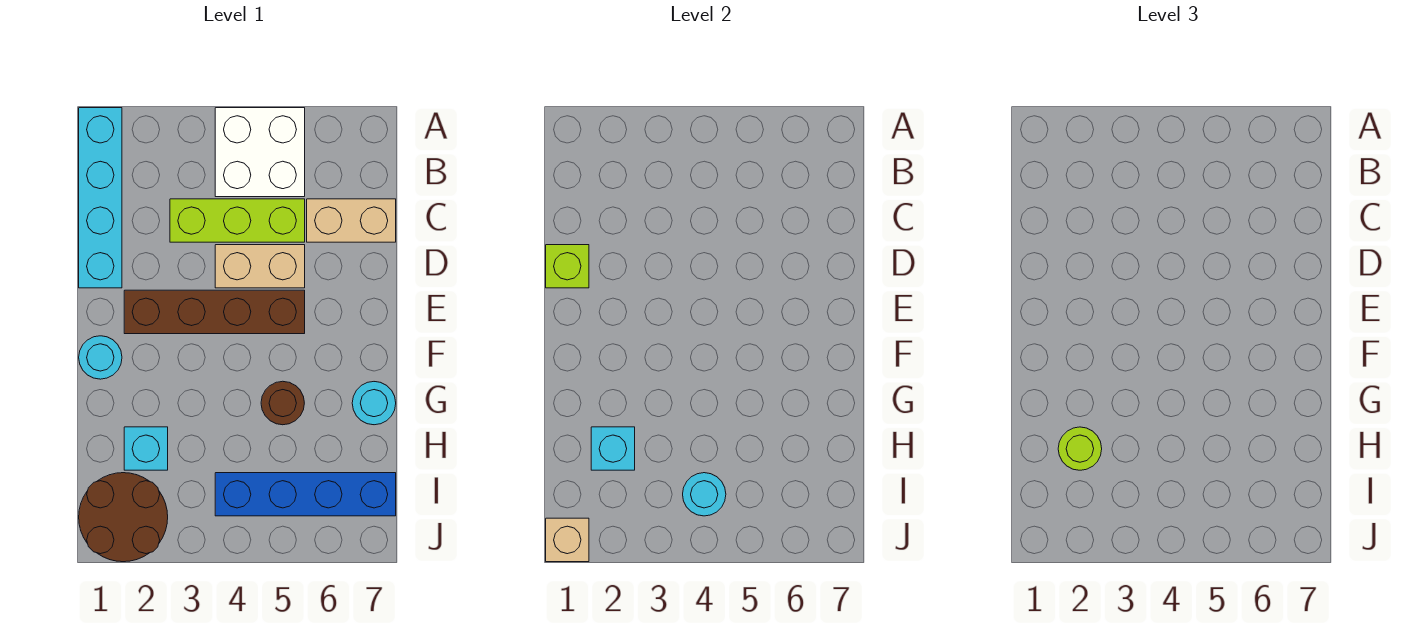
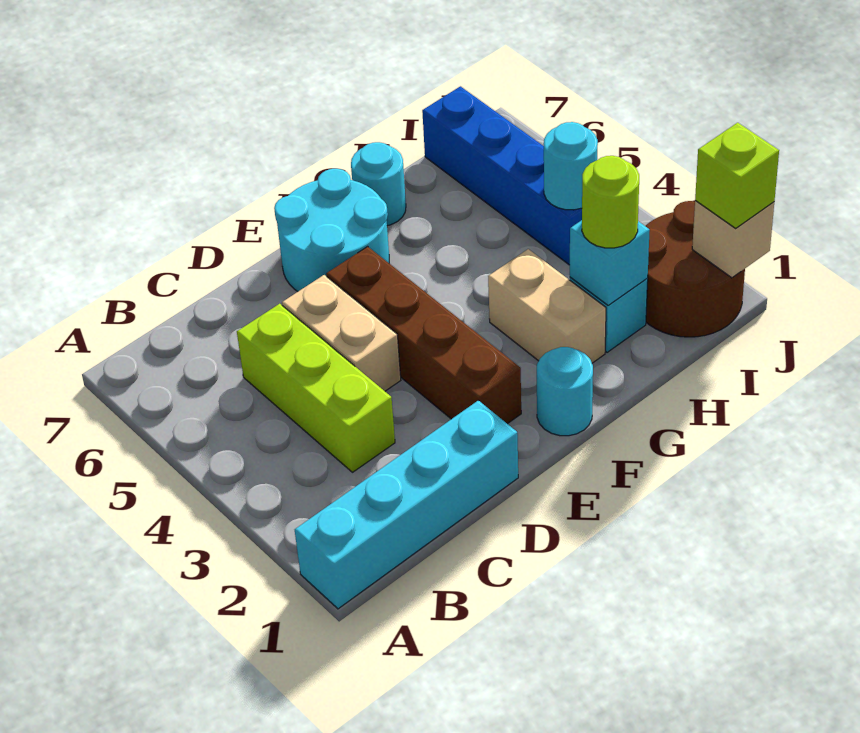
white brick A4:B5 level 1 -> none
tan brick C6:C7 level 1 -> tan brick G2:G3 level 1
lime brick D1 level 2 -> lime brick J1 level 3
none -> cyan round brick E6:F7 level 1
brown round brick G5 level 1 -> none

